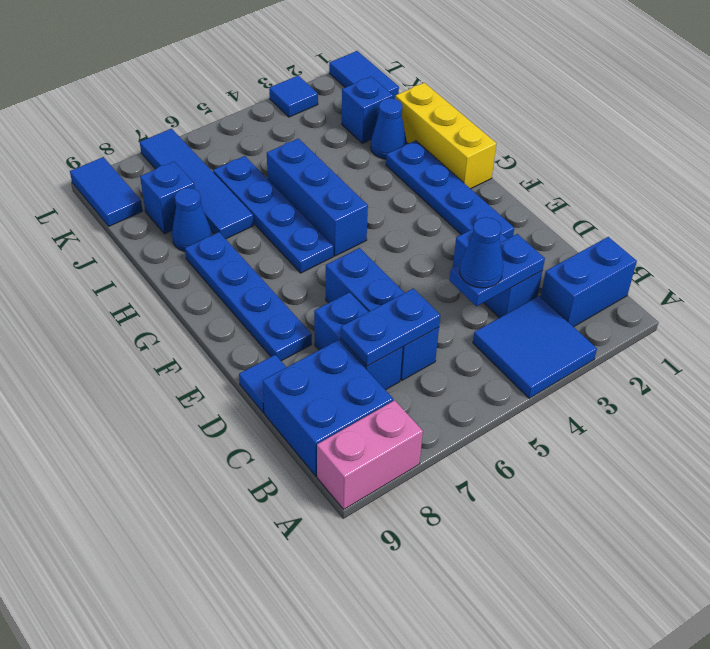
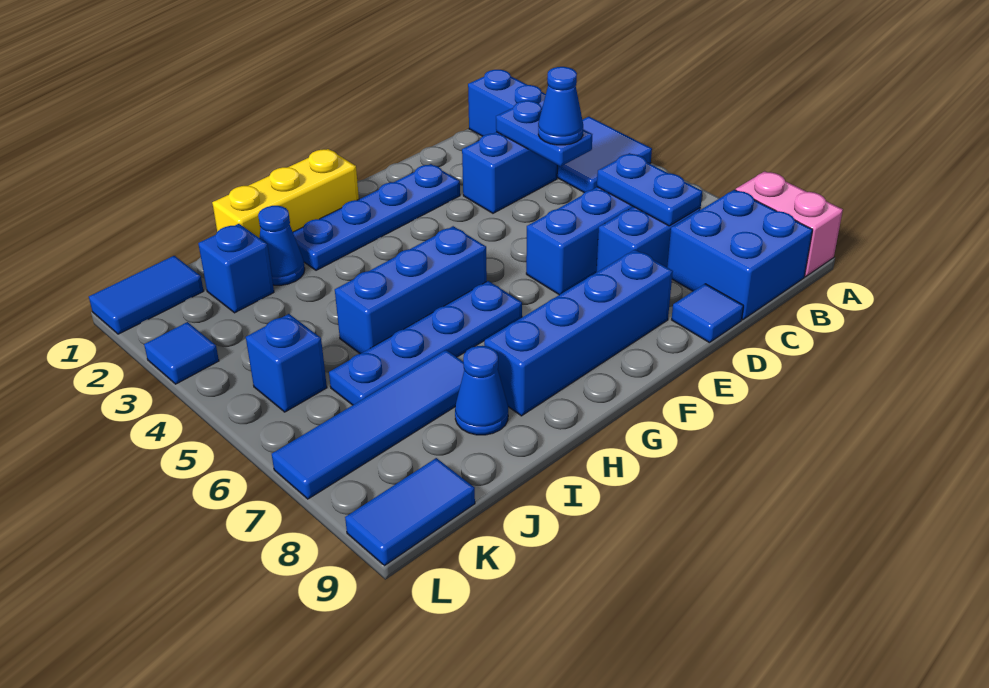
blue plate E8:H8 level 1 -> blue brick E8:H8 level 1
blue brick J8 level 1 -> blue brick K5 level 1

